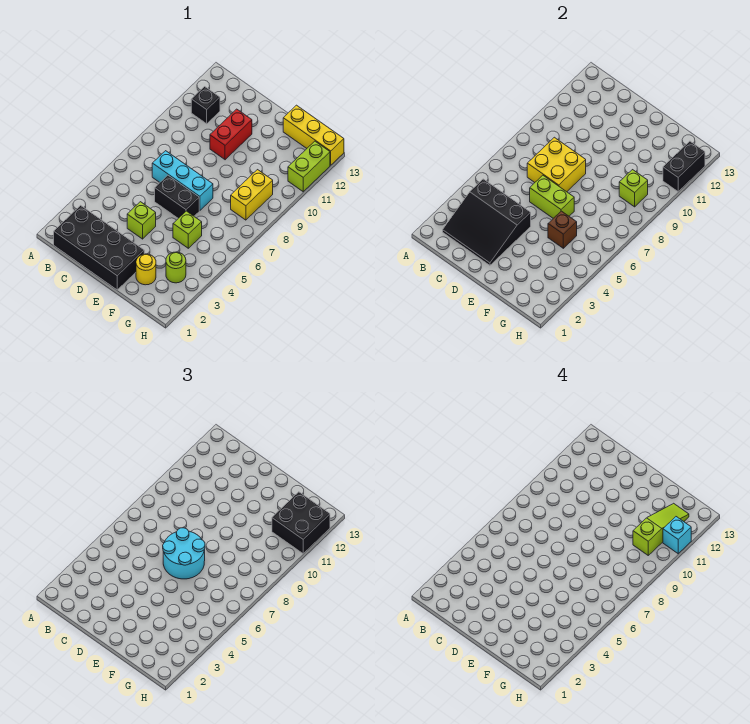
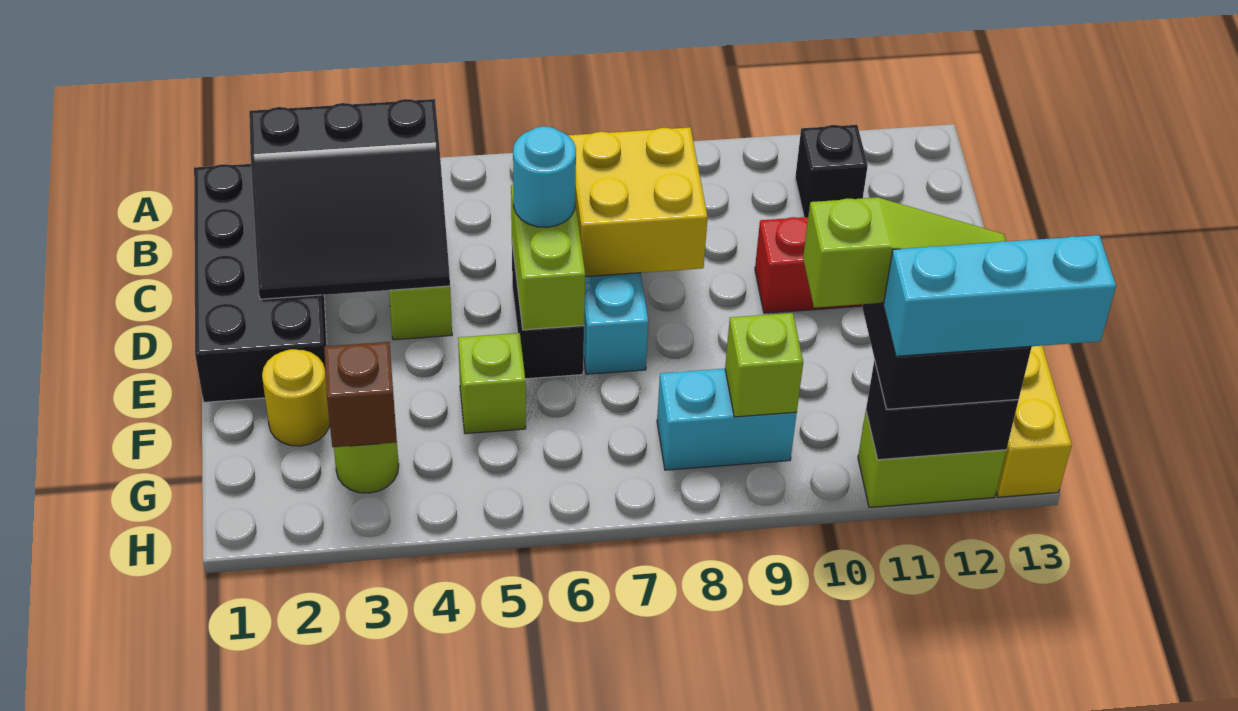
black slope B2:D4 level 2 top 4 -> black slope B2:D4 level 2 top B
cyan round brick D6:E7 level 3 -> cyan round brick D6 level 3
brown brick F5 level 2 -> brown brick G3 level 2
yellow brick G8:G9 level 1 -> cyan brick G8:G9 level 1
cyan brick H11 level 4 -> cyan brick H11:H13 level 4

